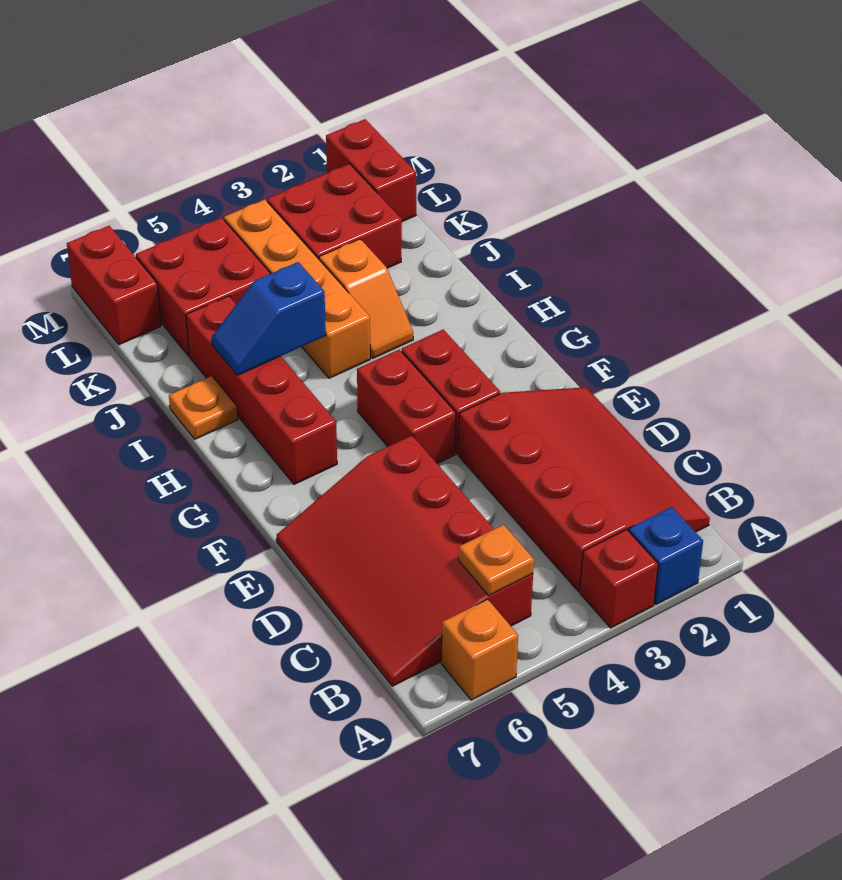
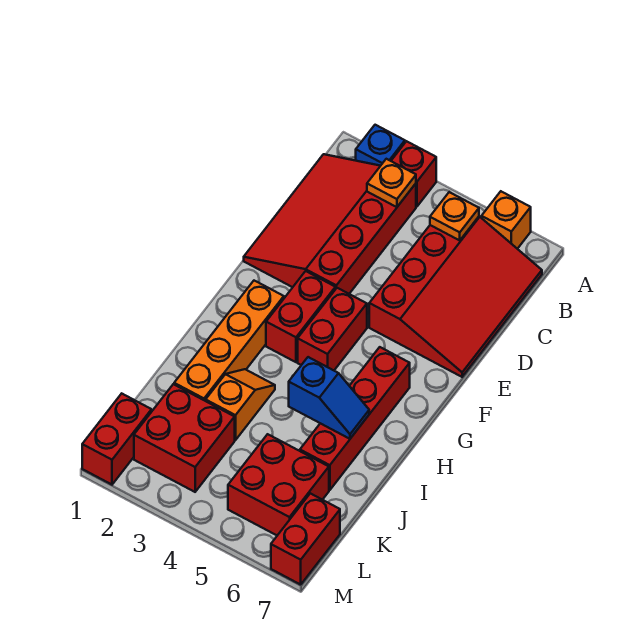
orange brick I4:L4 level 1 -> orange brick G2:J2 level 1
orange plate I7 level 1 -> orange plate B3 level 2

